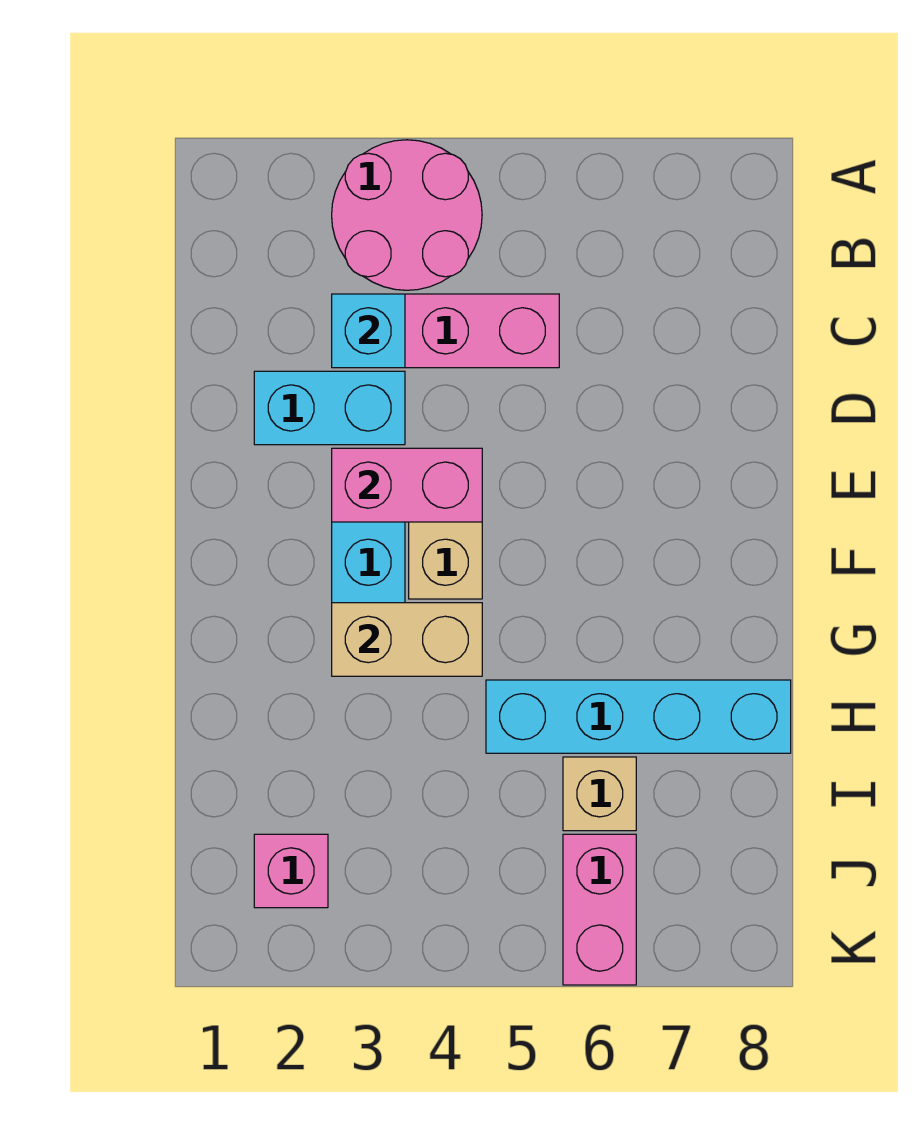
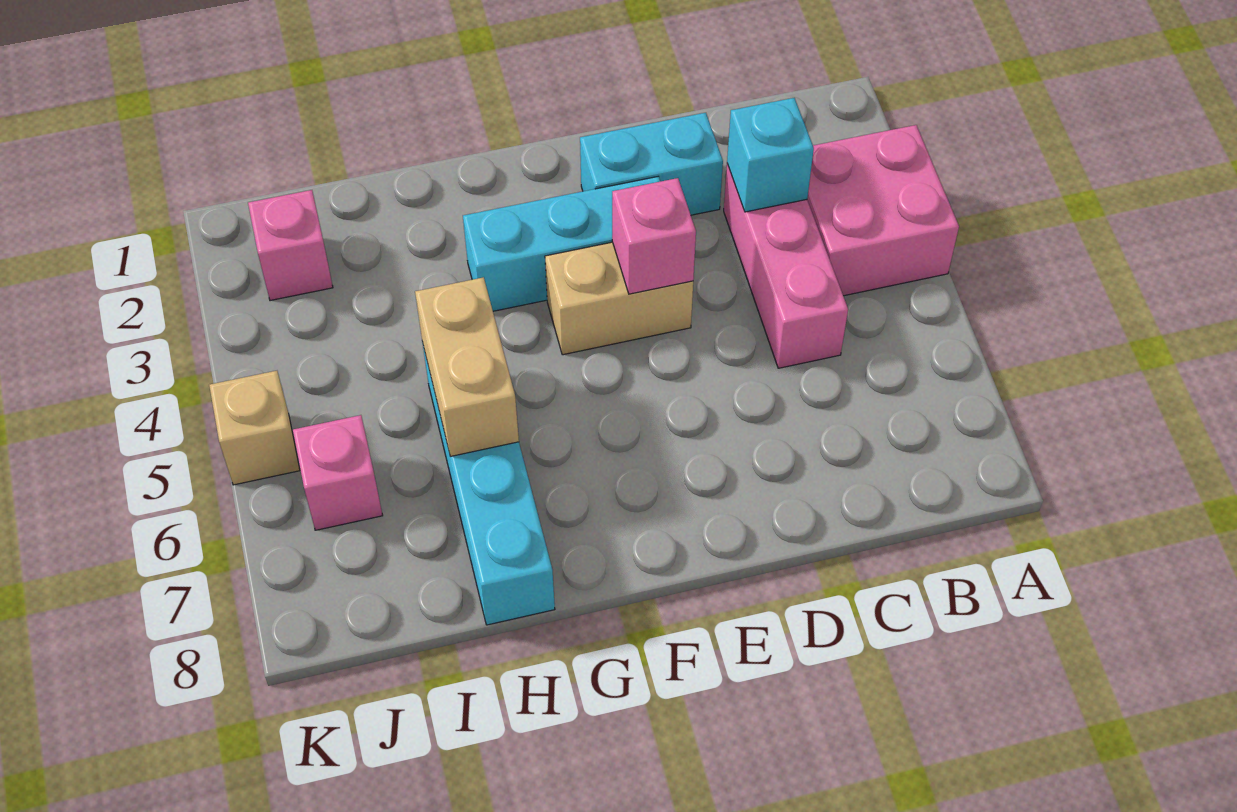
pink round brick A3:B4 level 1 -> pink brick A3:B4 level 1
cyan brick D2:D3 level 1 -> cyan brick D2:E2 level 1
pink brick E3:E4 level 2 -> pink brick E4 level 2
tan brick G3:G4 level 2 -> tan brick H5:H6 level 2
tan brick I6 level 1 -> tan brick K5 level 1
pink brick J6:K6 level 1 -> pink brick J6 level 1

